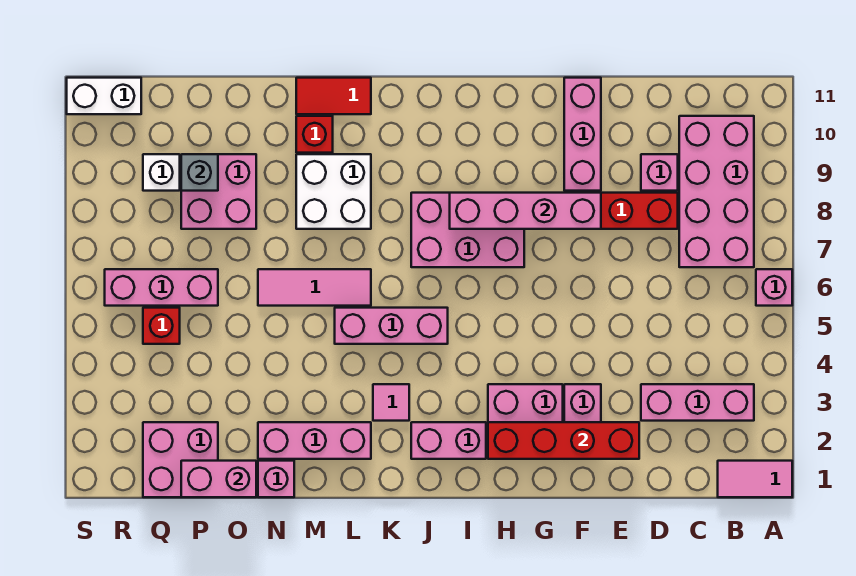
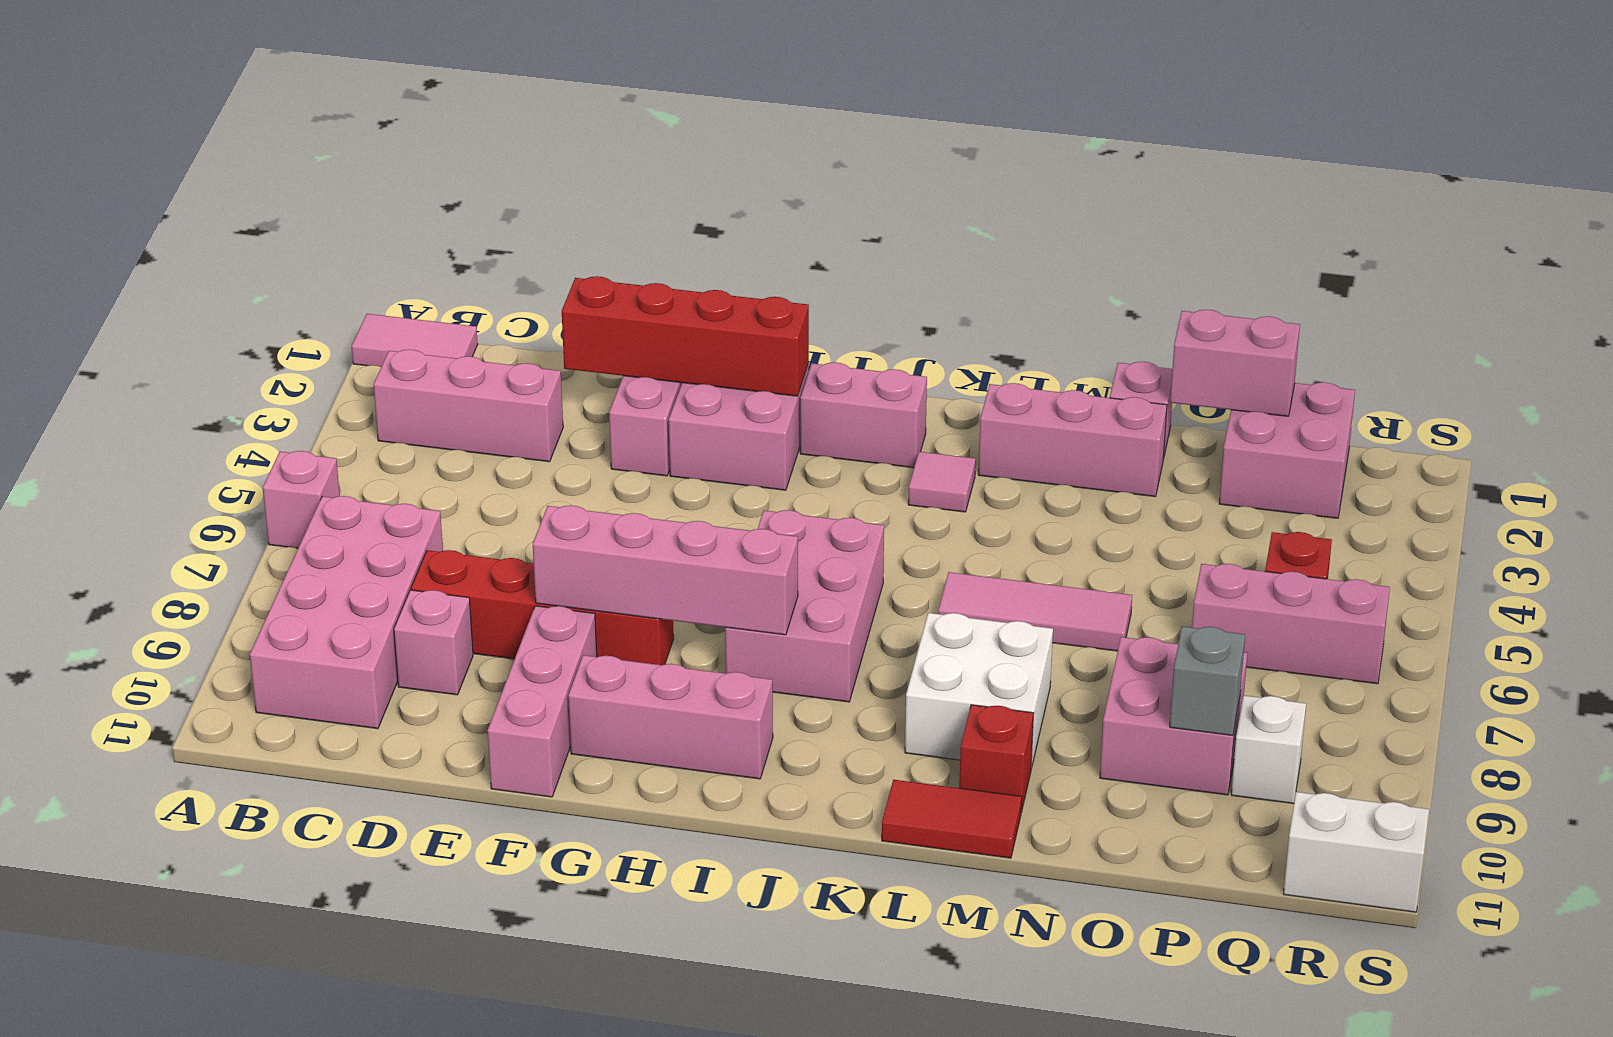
pink brick H7:J8 level 1 -> pink brick I6:J8 level 1
pink brick J5:L5 level 1 -> pink brick G10:I10 level 1

